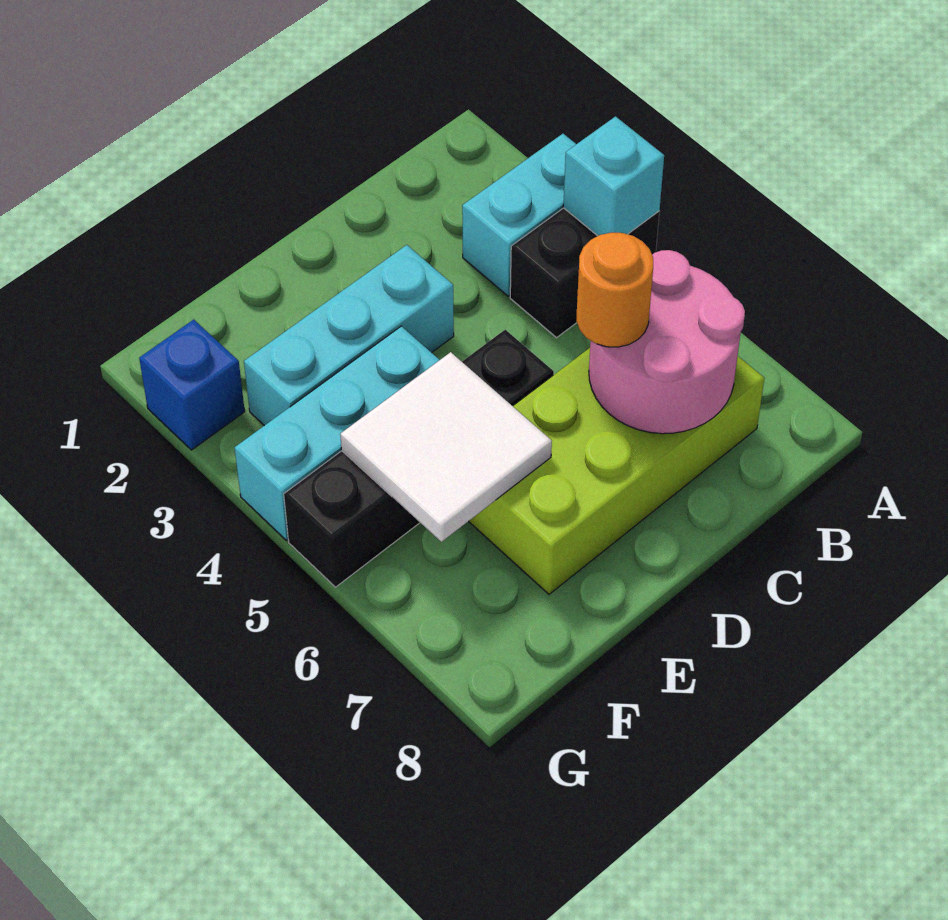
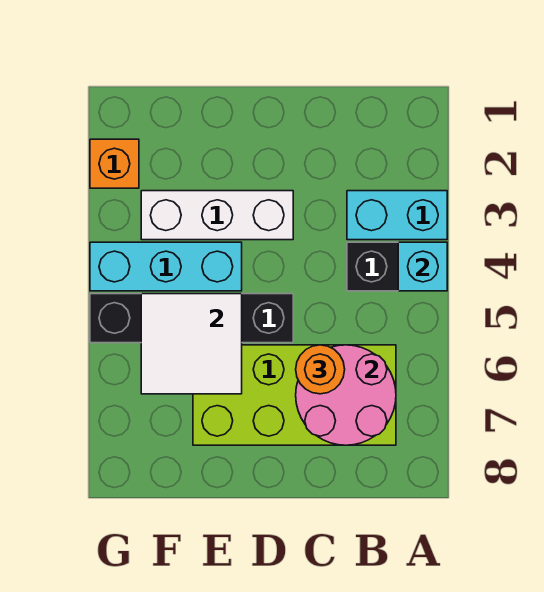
cyan brick D3:F3 level 1 -> white brick D3:F3 level 1
blue brick G2 level 1 -> orange brick G2 level 1

